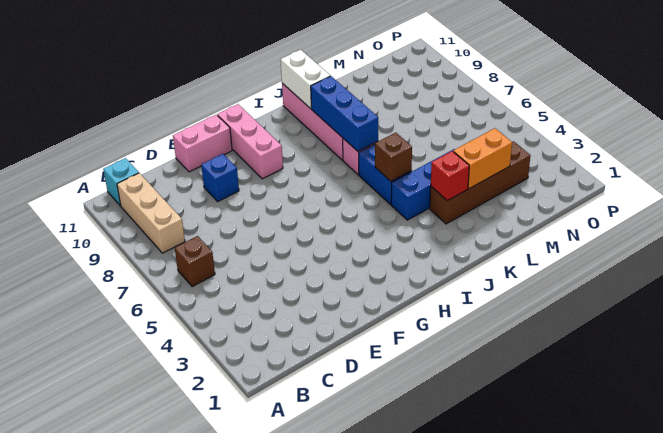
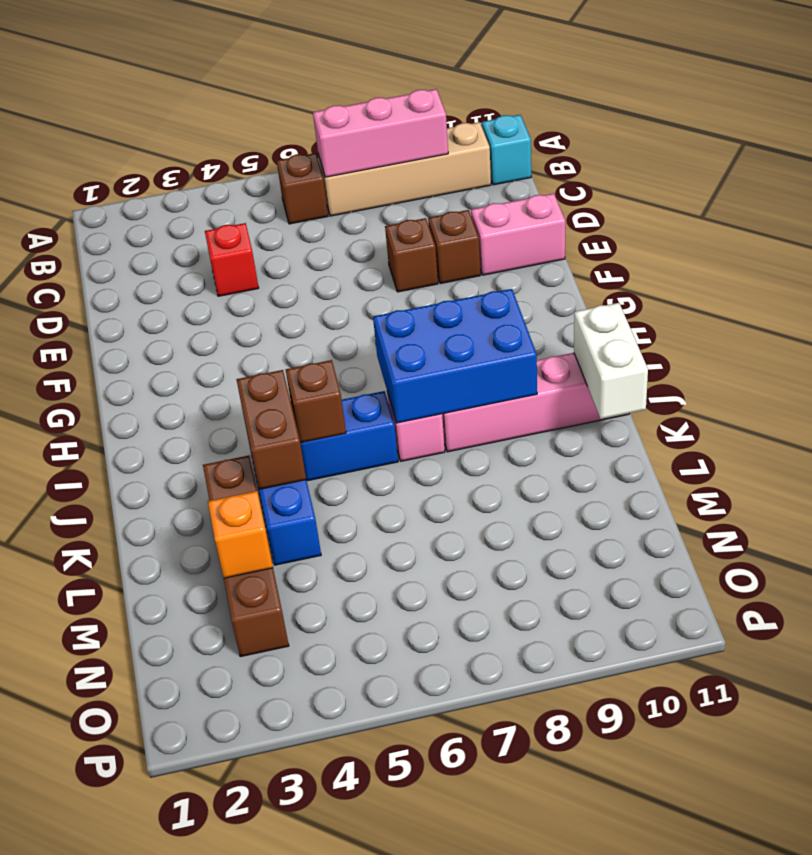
tan brick B8:B10 level 1 -> tan brick B7:B10 level 1
none -> brown brick E8 level 1
blue brick E9 level 1 -> brown brick E9 level 1
pink brick E11:F11 level 1 -> pink brick E10:E11 level 1
pink brick G9:G11 level 1 -> pink brick B7:B9 level 2
none -> brown brick J4:K4 level 2
blue brick J7:J9 level 2 -> blue brick I7:J9 level 2
white brick J10:J11 level 2 -> white brick J11:K11 level 2
red brick K3 level 2 -> red brick D4 level 1
orange brick L3:M3 level 2 -> orange brick M3 level 2

